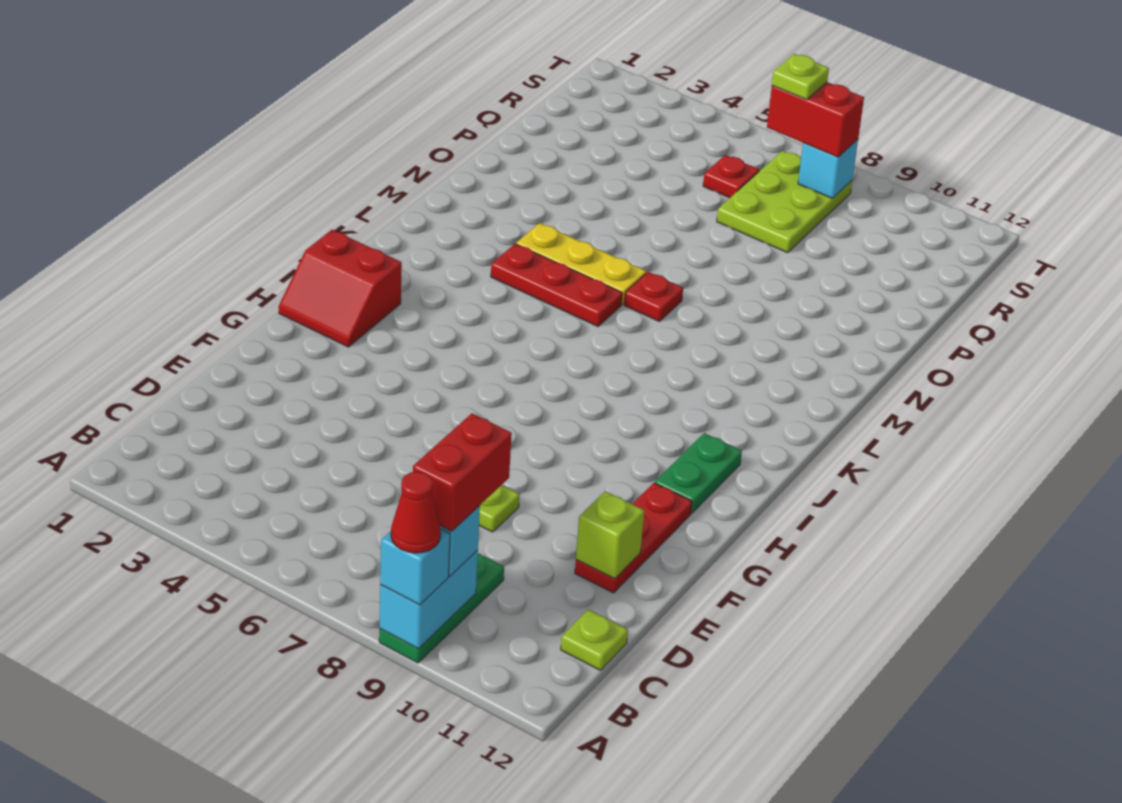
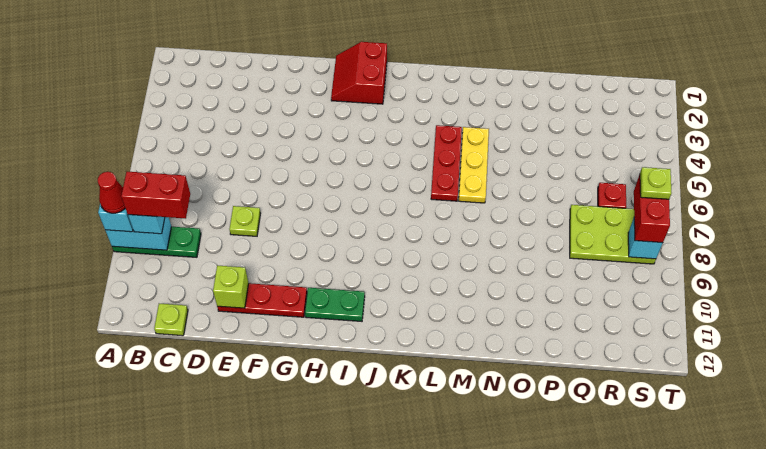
red plate M7 level 1 -> none

